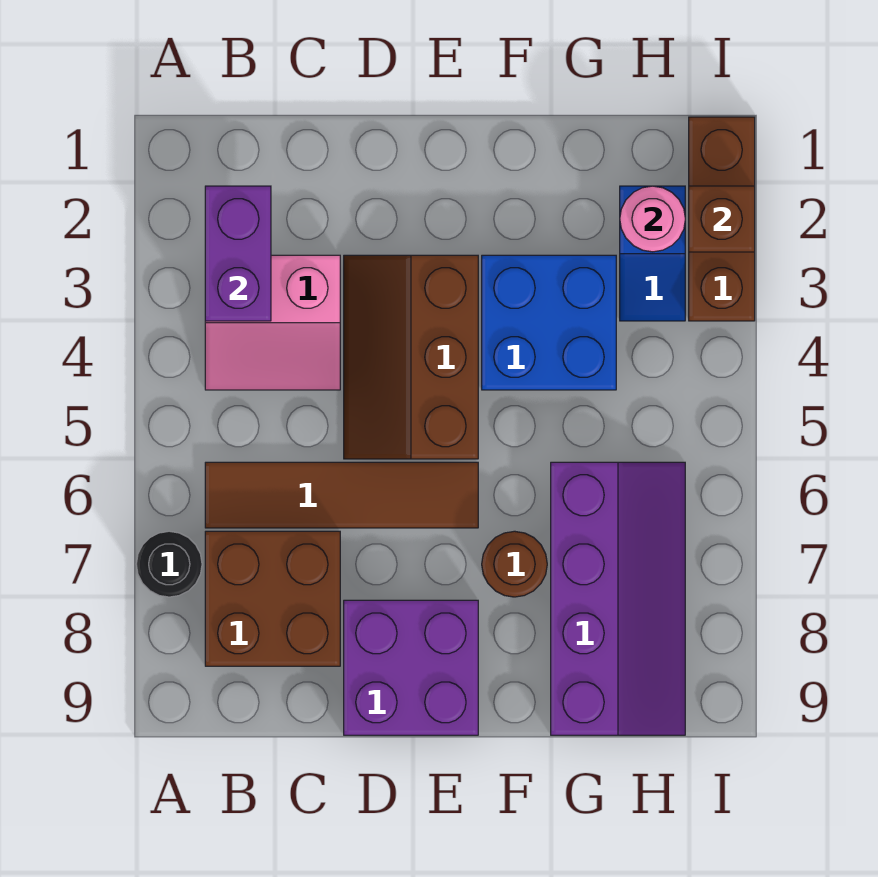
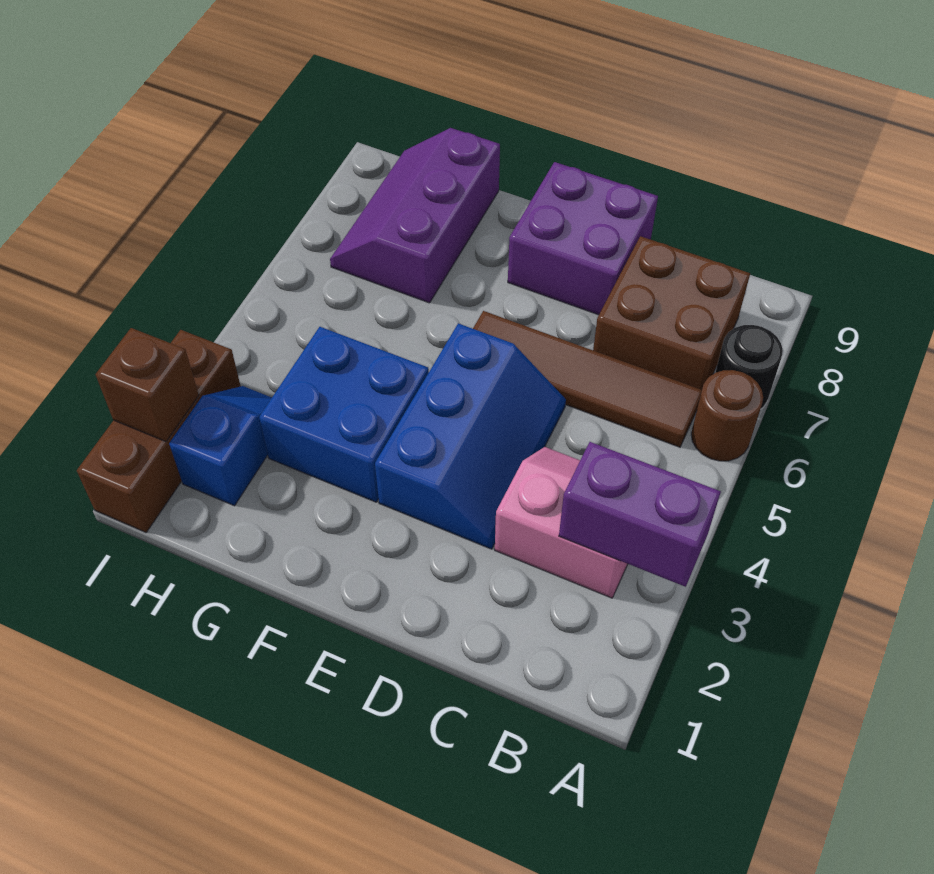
purple brick B2:B3 level 2 -> purple brick A3:B3 level 2
brown slope D3:E5 level 1 top E -> blue slope D3:E5 level 1 top E
brown round brick F7 level 1 -> brown round brick A6 level 1
purple slope G6:H9 level 1 top G -> purple slope G7:H9 level 1 top G
pink round brick H2 level 2 -> none

